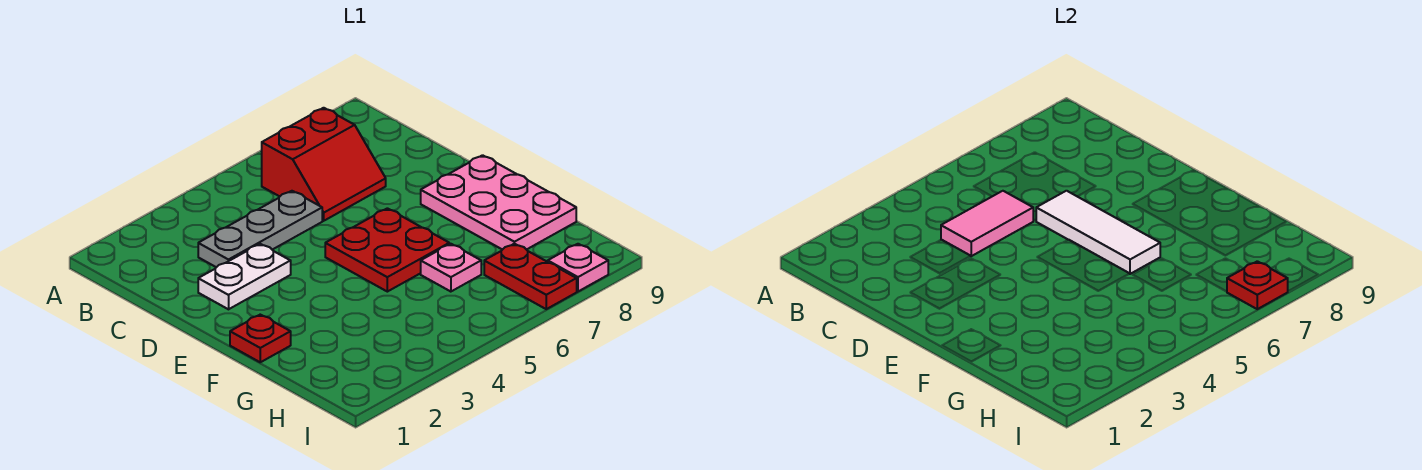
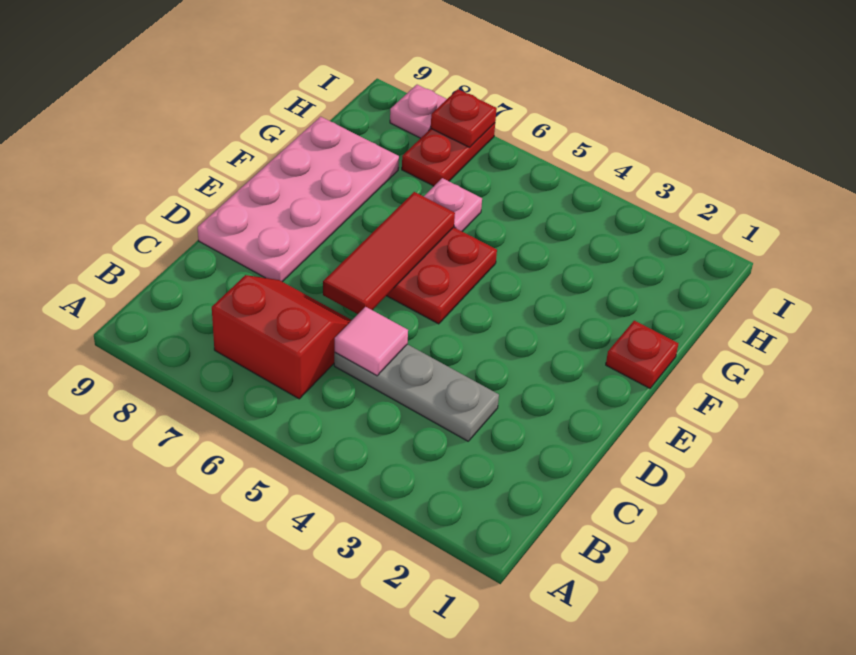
pink tile C4:C5 level 2 -> pink tile C5 level 2
white plate D2:D3 level 1 -> none
white tile D6:F6 level 2 -> red tile D6:F6 level 2
pink plate E8:G9 level 1 -> pink plate D8:G9 level 1

